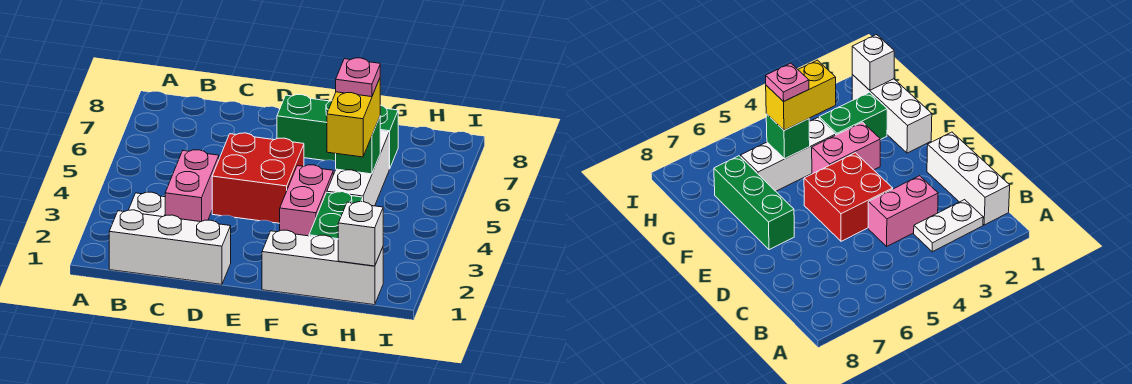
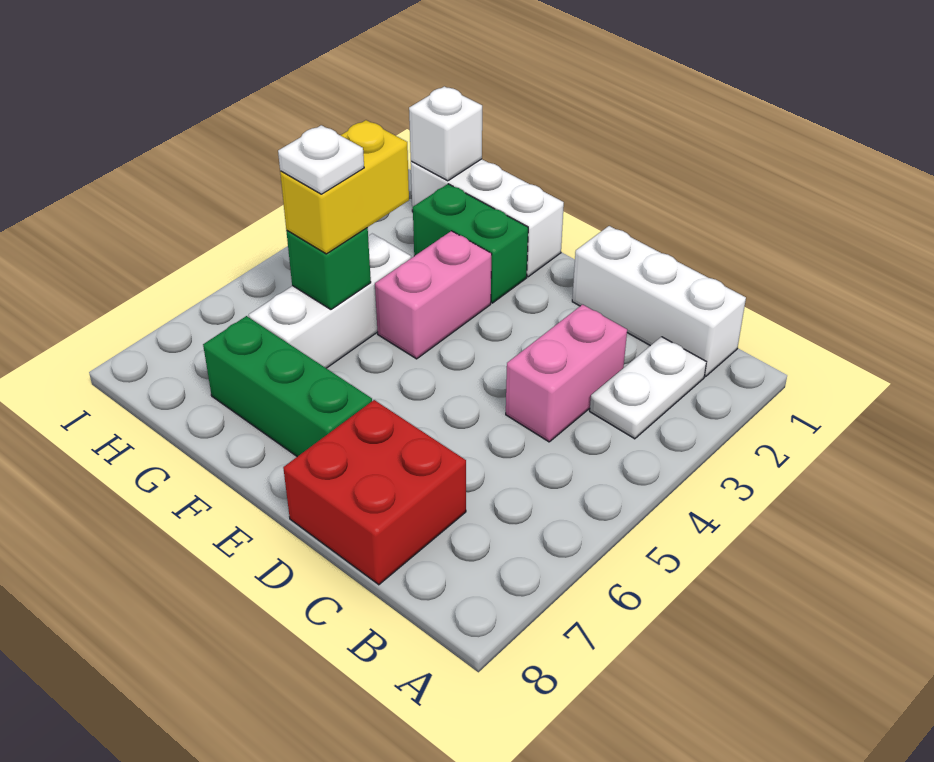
red brick D4:E5 level 1 -> red brick C7:D8 level 1
green brick G2:G3 level 1 -> green brick F2:G2 level 1
pink plate G5 level 4 -> white plate G5 level 4

